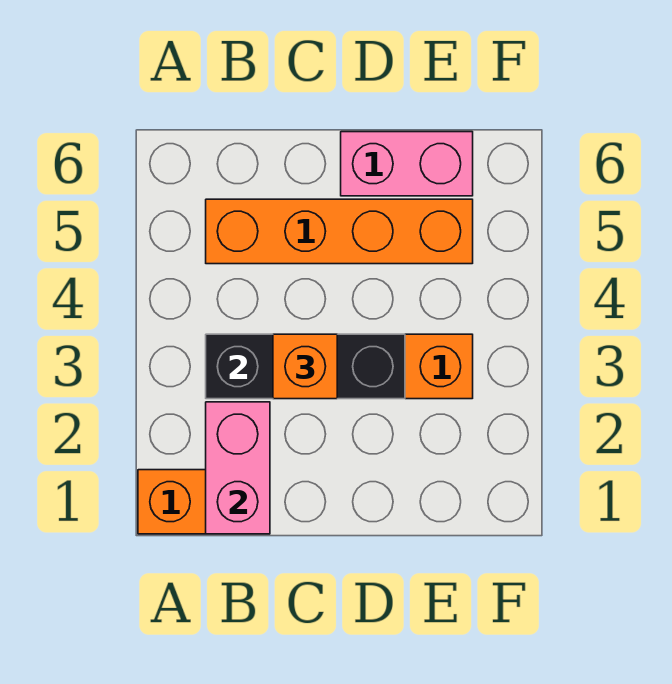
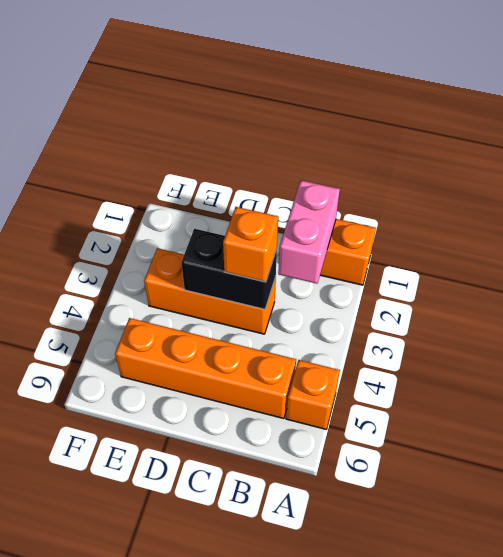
none -> orange brick A5 level 1
black brick B3:D3 level 2 -> black brick C3:D3 level 2
pink brick D6:E6 level 1 -> none

